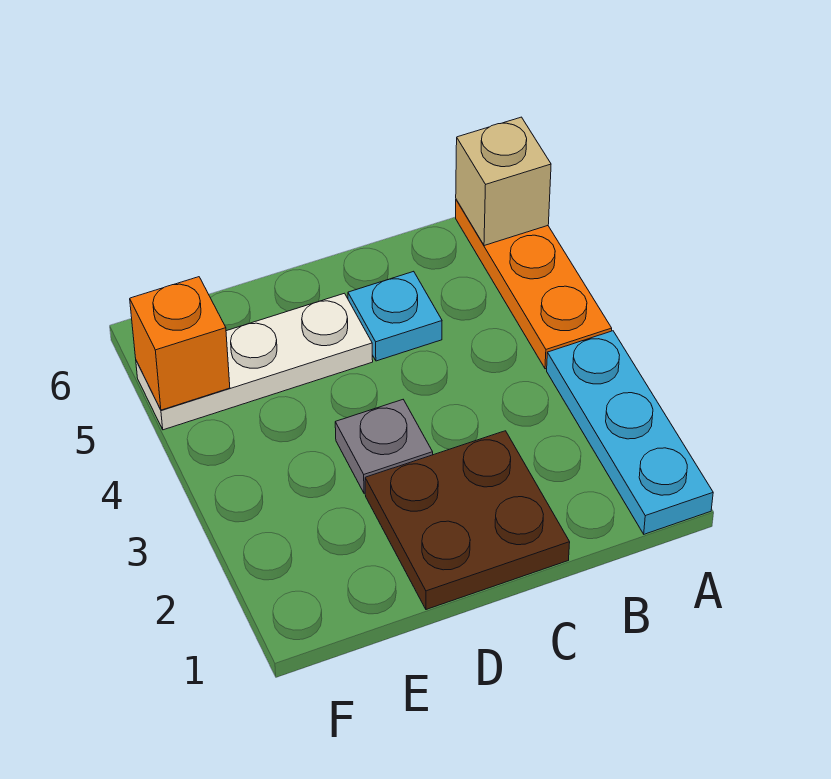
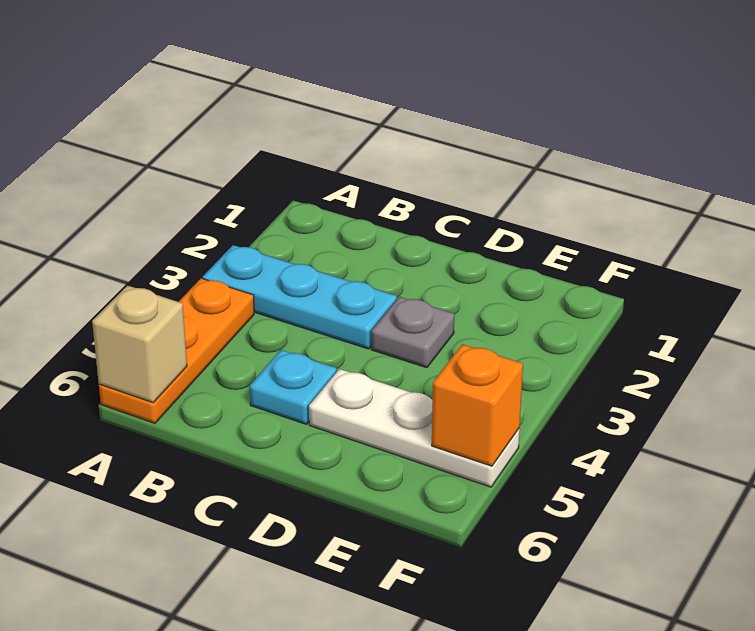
cyan plate A1:A3 level 1 -> cyan plate A3:C3 level 1
brown plate C1:D2 level 1 -> none

